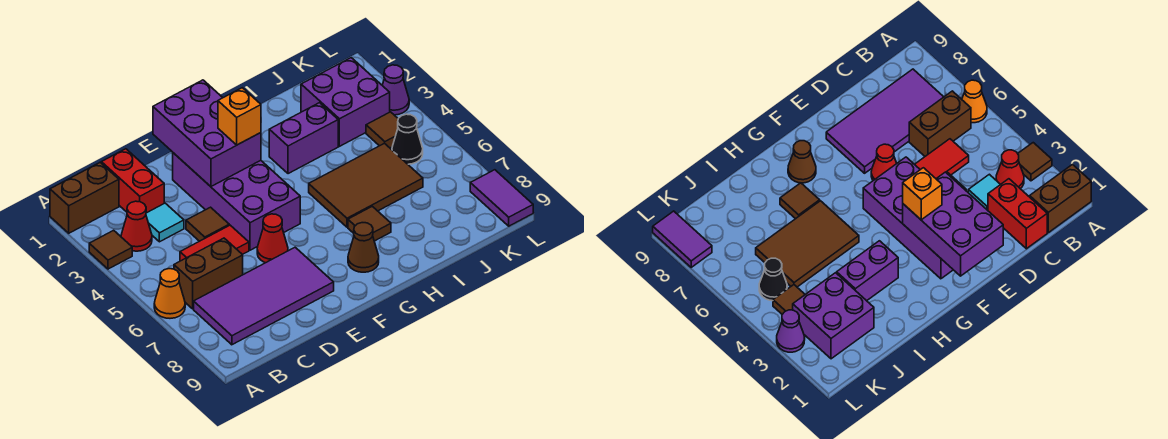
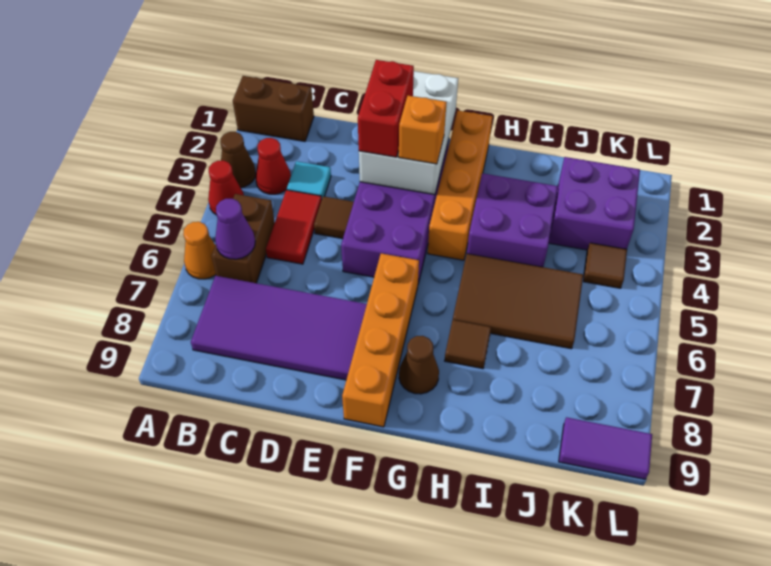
brown tile A3 level 1 -> brown cone A3 level 1
brown brick B6:C6 level 1 -> brown brick B5:B6 level 1
red brick C1:C2 level 1 -> red brick E2:E3 level 3
red tile C5:D5 level 1 -> red tile C4:C5 level 1
purple brick E1:F3 level 2 -> white brick E1:F3 level 2
red cone E6 level 1 -> red cone A4 level 1
none -> orange brick F6:F9 level 1
none -> orange brick G1:G4 level 1
purple brick H3:I3 level 1 -> purple brick H3:I4 level 1
black cone K5 level 1 -> none
purple cone L3 level 1 -> purple cone B6 level 2
purple tile L8:L9 level 1 -> purple tile K9:L9 level 1

